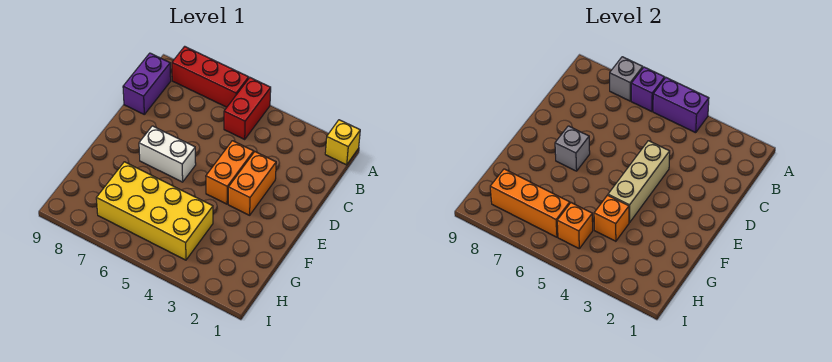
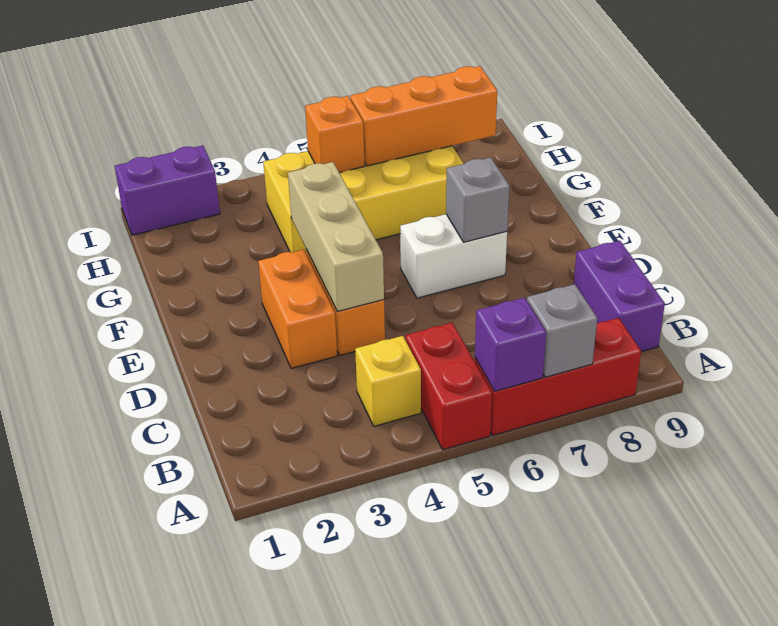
yellow brick A1 level 1 -> yellow brick B4 level 1
purple brick A4:A5 level 2 -> purple brick I1:I2 level 1
orange brick G4 level 2 -> none

